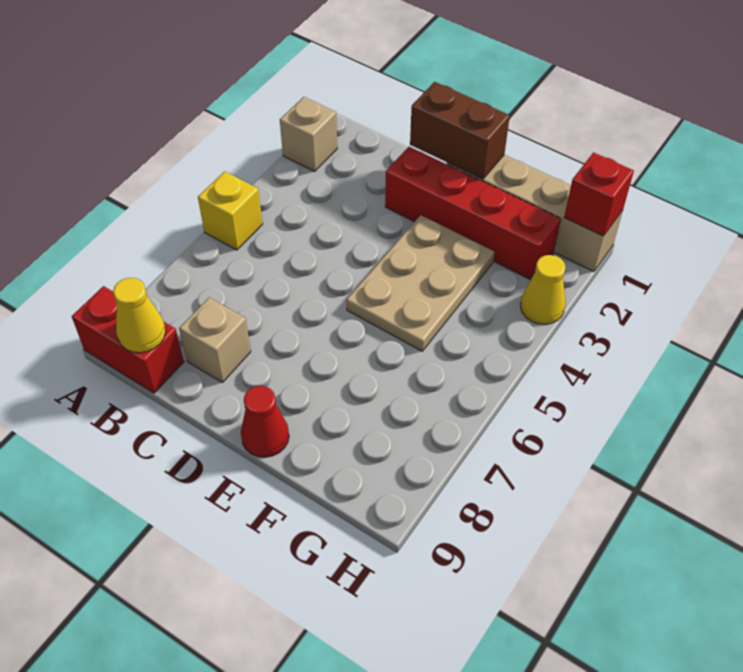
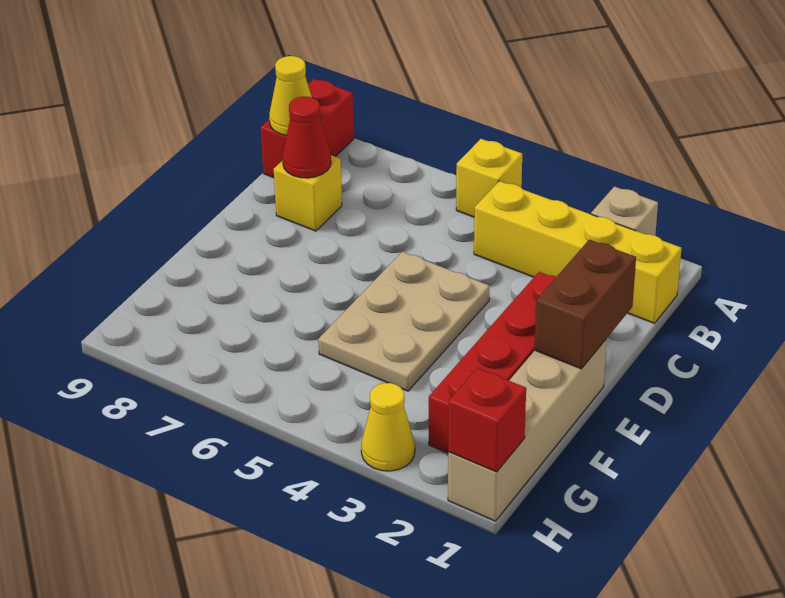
none -> yellow brick B1:B4 level 1
tan brick C8 level 1 -> yellow brick C8 level 1
tan plate E3:F5 level 1 -> tan plate D4:F5 level 1
red cone E9 level 1 -> red cone C8 level 2

